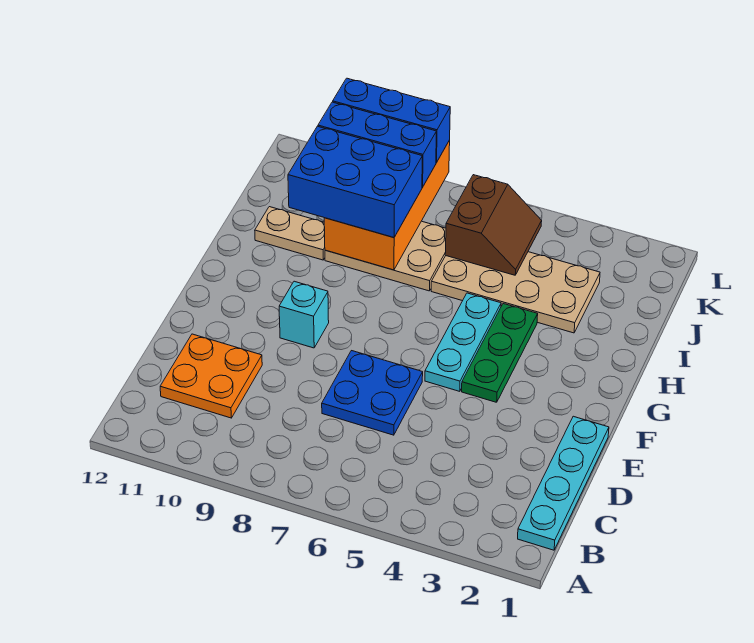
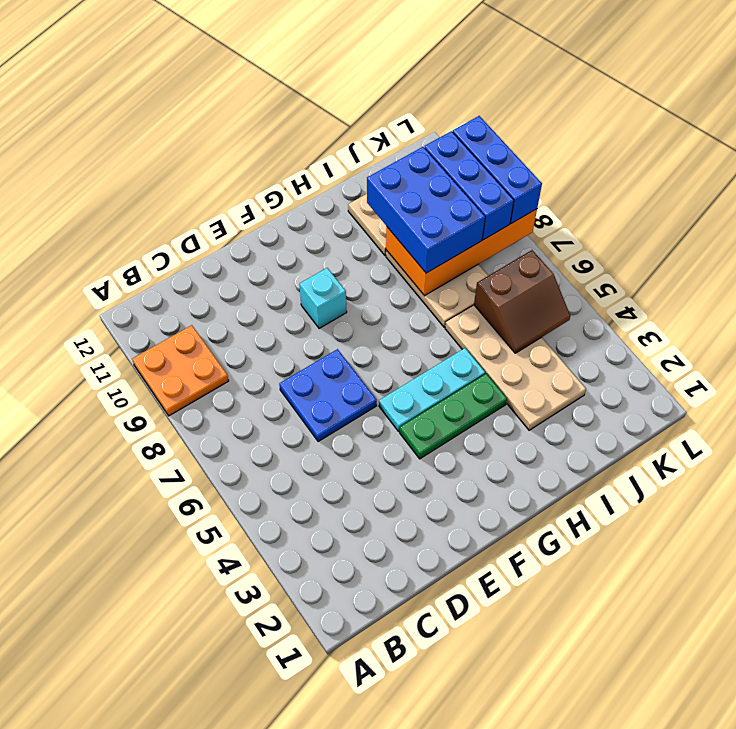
cyan plate B1:E1 level 1 -> none
orange plate C10:D11 level 1 -> orange plate A9:B10 level 1

